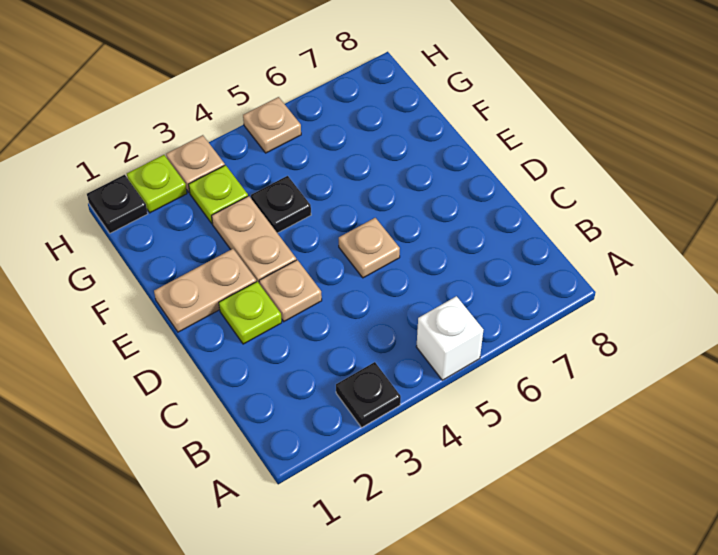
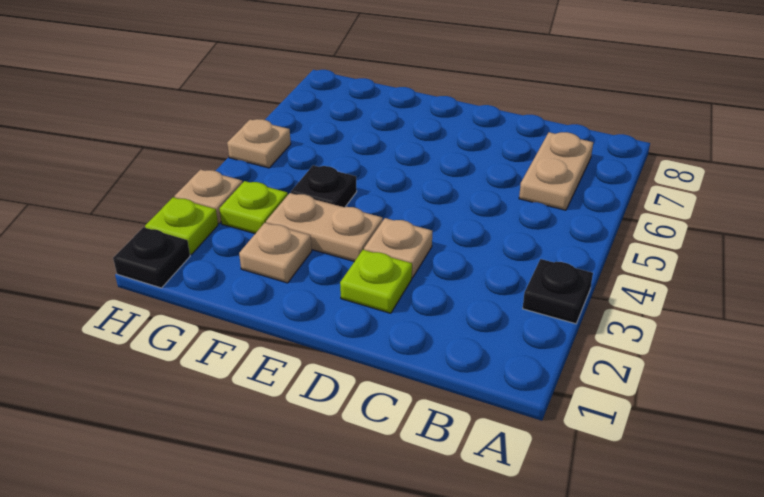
white brick A5 level 1 -> none
tan plate D5 level 1 -> tan plate F2 level 1
tan plate E1:E2 level 1 -> tan plate B6:B7 level 1

